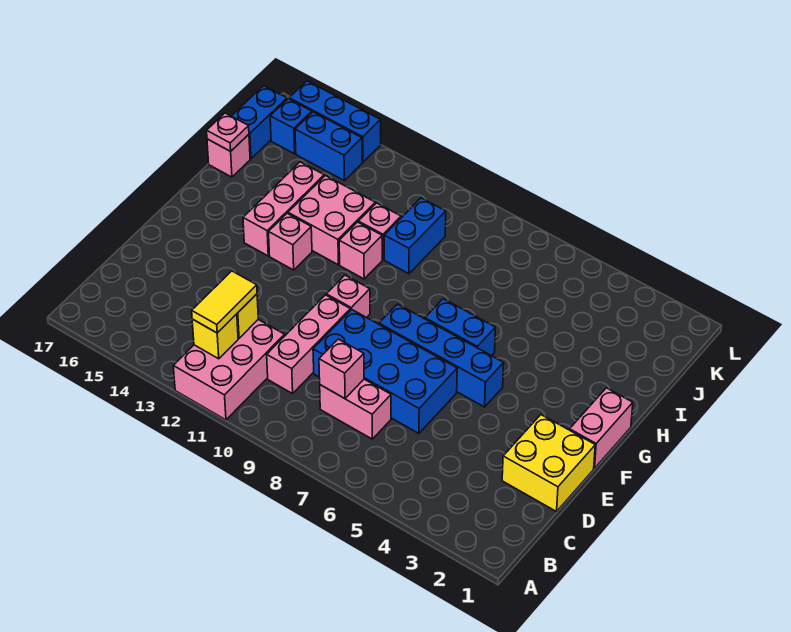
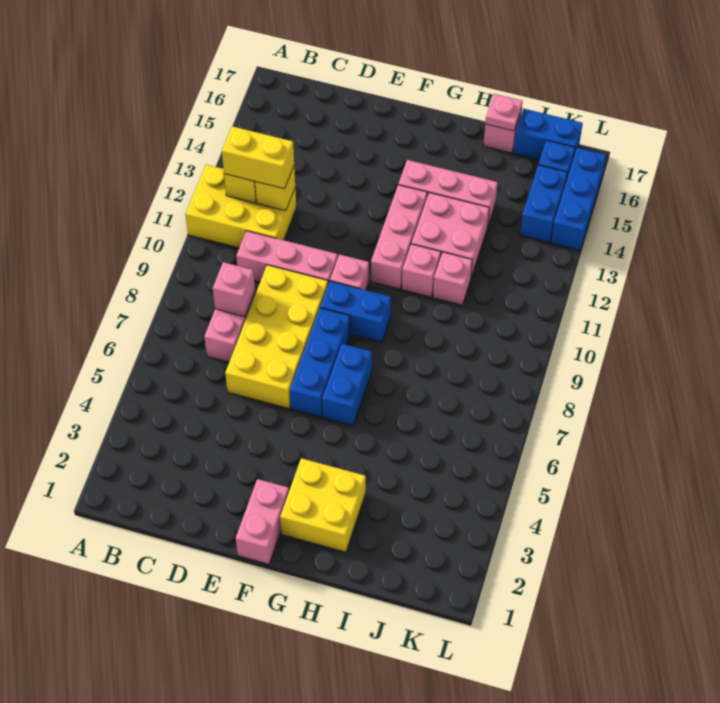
pink brick A11:C12 level 1 -> yellow brick A11:C12 level 1
yellow tile B12:C12 level 3 -> yellow brick B12:C12 level 3
yellow brick D1:E2 level 1 -> yellow brick G2:H3 level 1
blue brick D6:E9 level 1 -> yellow brick D6:E9 level 1
pink brick F1:G1 level 1 -> pink brick F1:F2 level 1
blue brick F5:F8 level 1 -> blue brick F6:F8 level 1
pink brick G13 level 1 -> pink brick G11:G13 level 1
blue brick I10:J10 level 1 -> blue brick F9:G9 level 1

